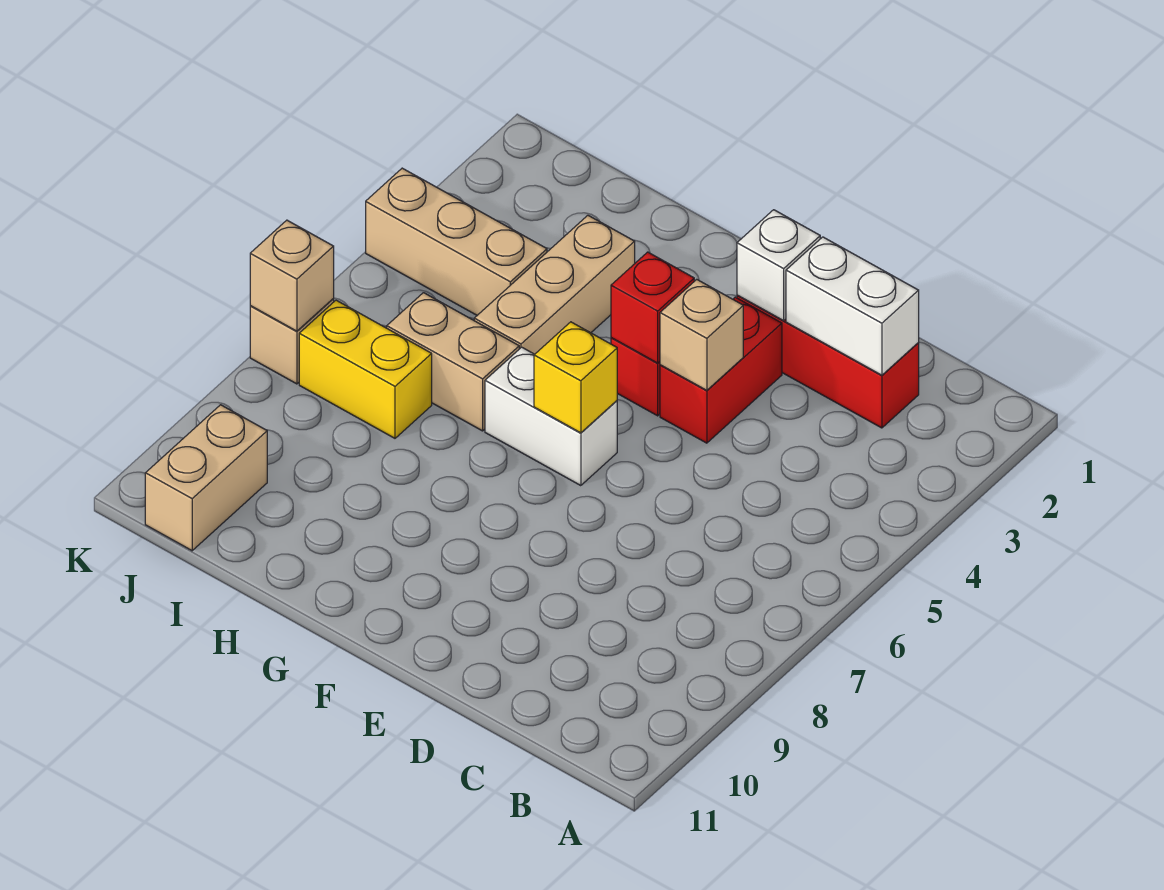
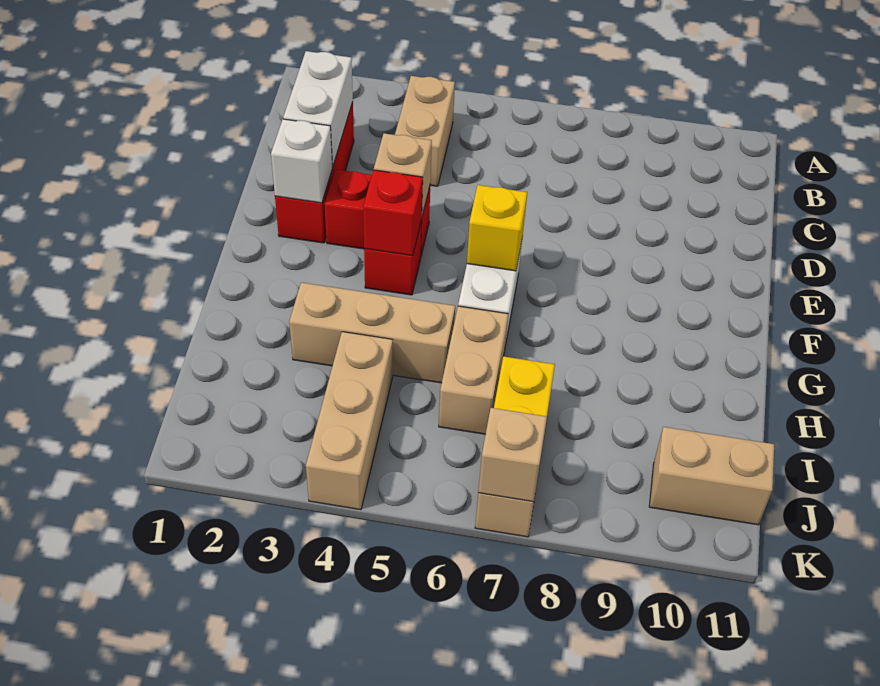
none -> tan brick B4:C4 level 1

